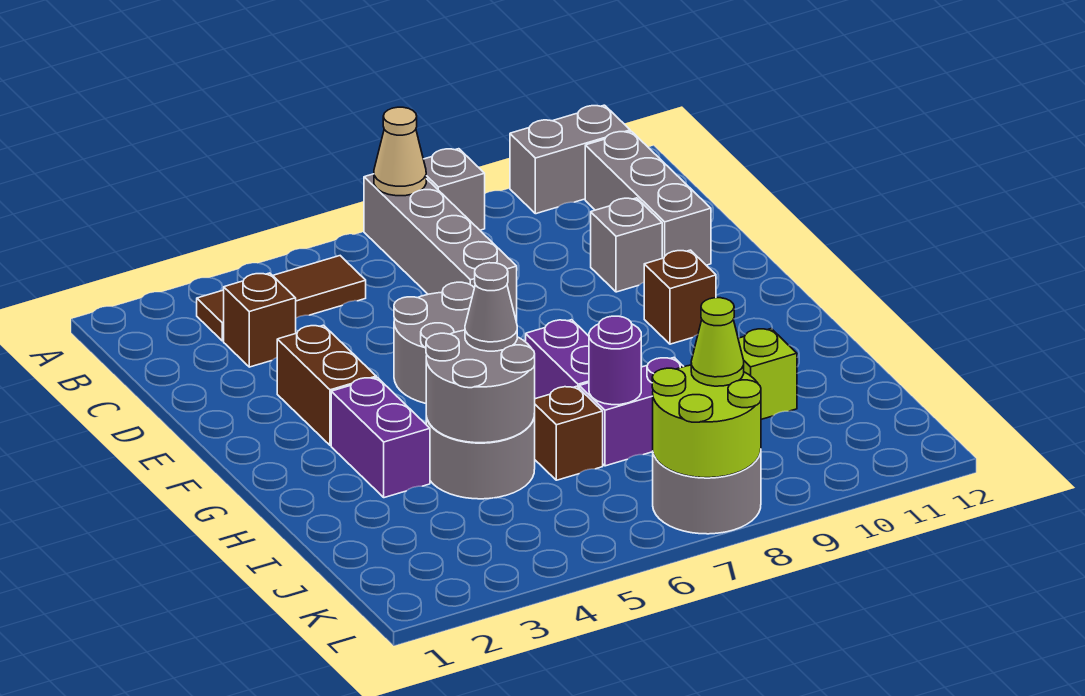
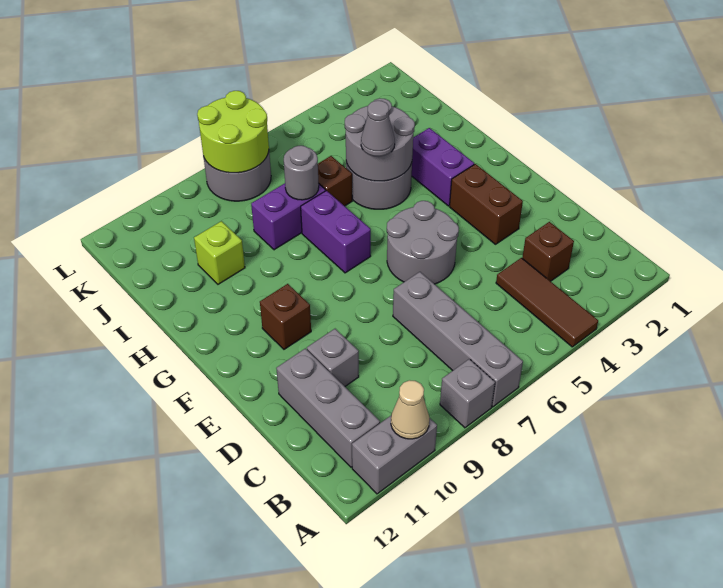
tan cone A7 level 2 -> tan cone A10 level 2
brown tile B3:B5 level 1 -> brown tile A4:C4 level 1
purple round brick I7 level 2 -> grey round brick I7 level 2
lime cone K8 level 3 -> none

